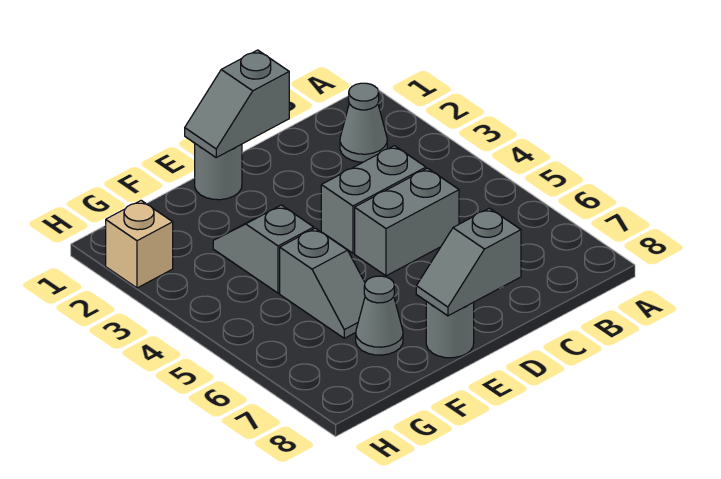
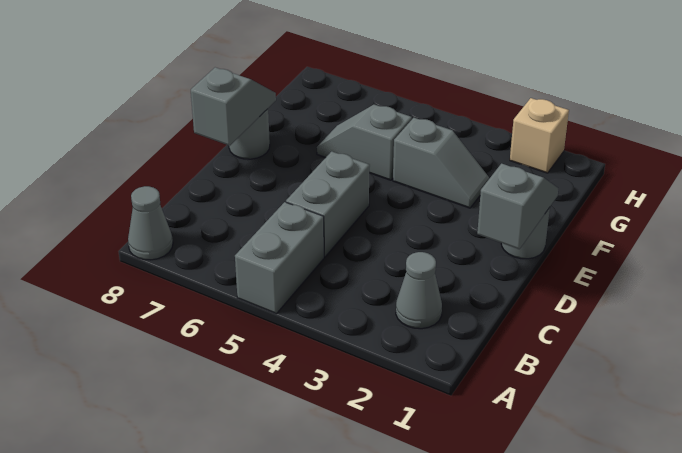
grey brick C4:D4 level 1 -> grey brick A5:B5 level 1
grey cone F7 level 1 -> grey cone A8 level 1

